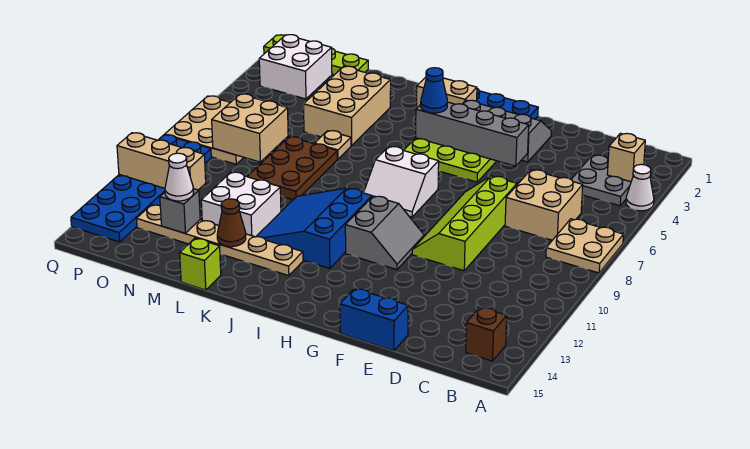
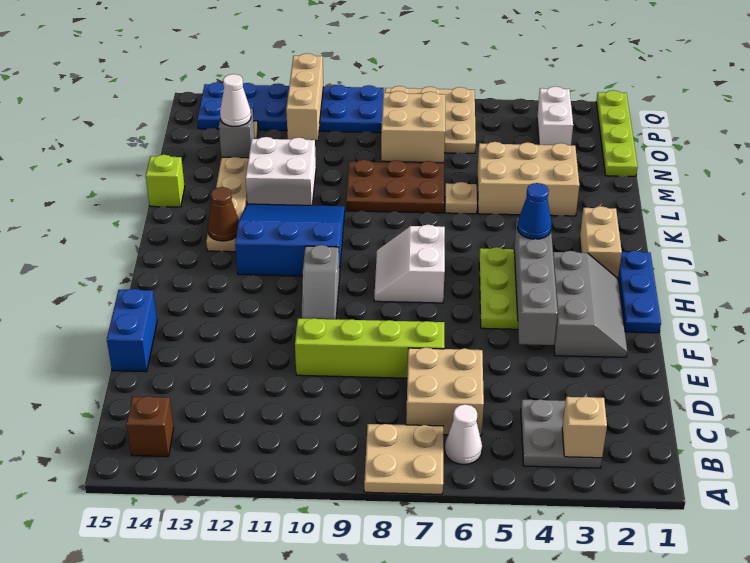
white cone A4 level 1 -> white cone B6 level 1
grey slope G10:H11 level 1 top H -> grey slope G10:H10 level 1 top H
brown cone L13 level 2 -> brown cone J13 level 2
white brick O2:P3 level 1 -> white brick O3:P3 level 1

